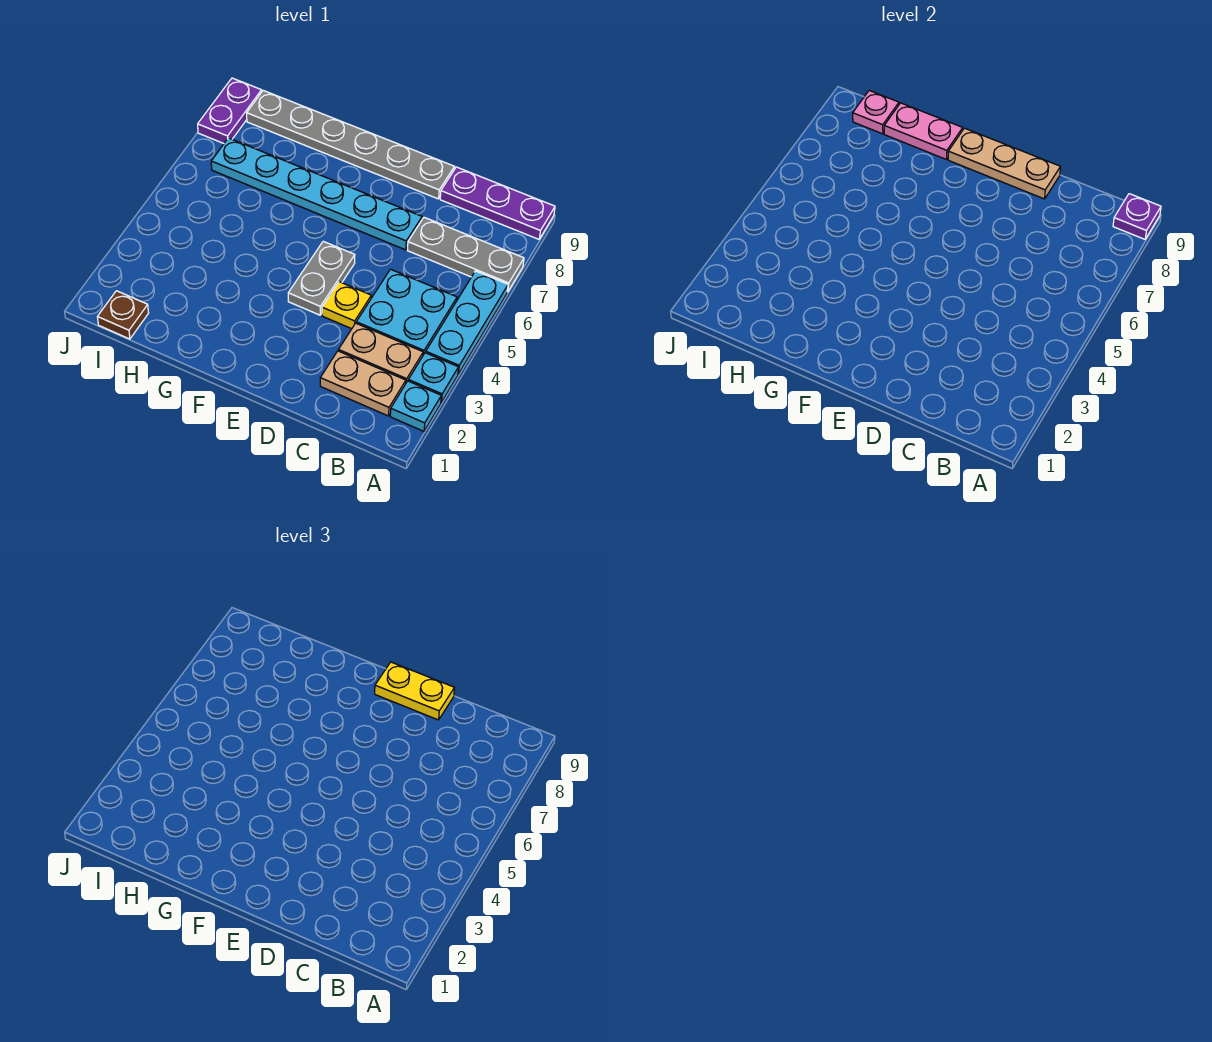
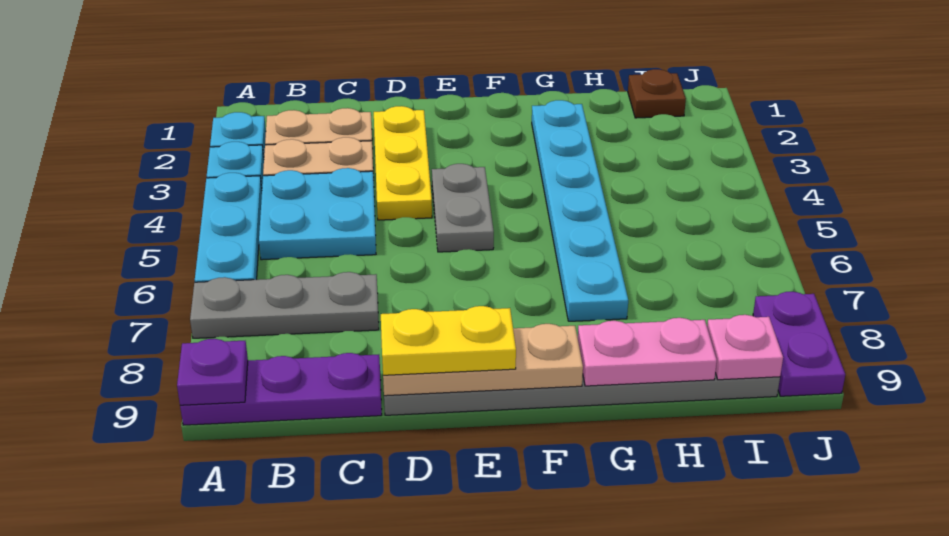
yellow plate D4 level 1 -> yellow plate D2:D4 level 1
cyan plate D7:I7 level 1 -> cyan plate G2:G7 level 1

